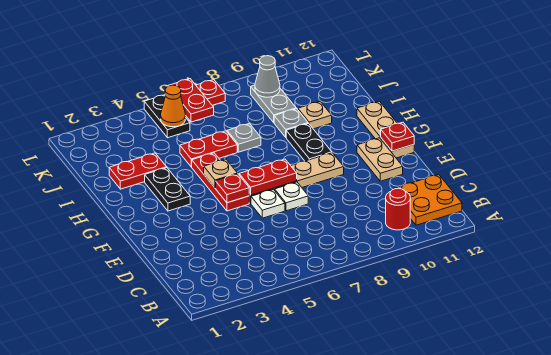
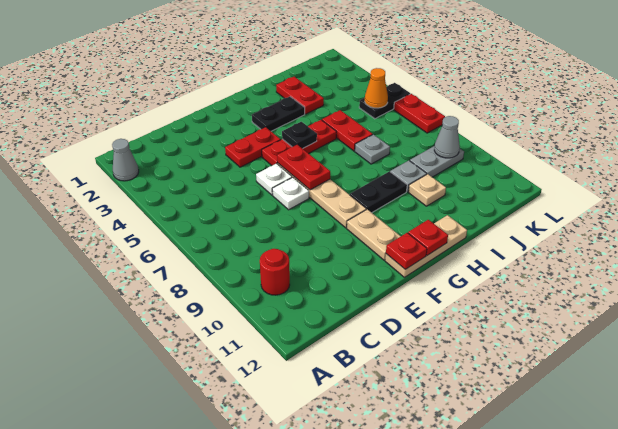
none -> grey cone A2 level 1
orange plate B11:C12 level 1 -> none
tan plate E11:F11 level 1 -> tan plate F10:F11 level 1
red plate F5 level 2 -> red plate G12 level 2
tan plate G5 level 2 -> black plate G5 level 2
red plate K6:L6 level 2 -> red plate E4:F4 level 1

